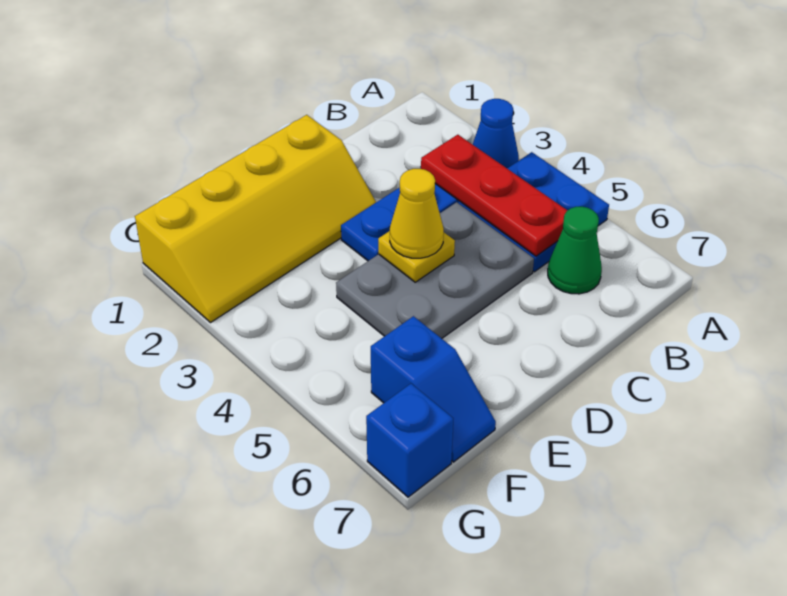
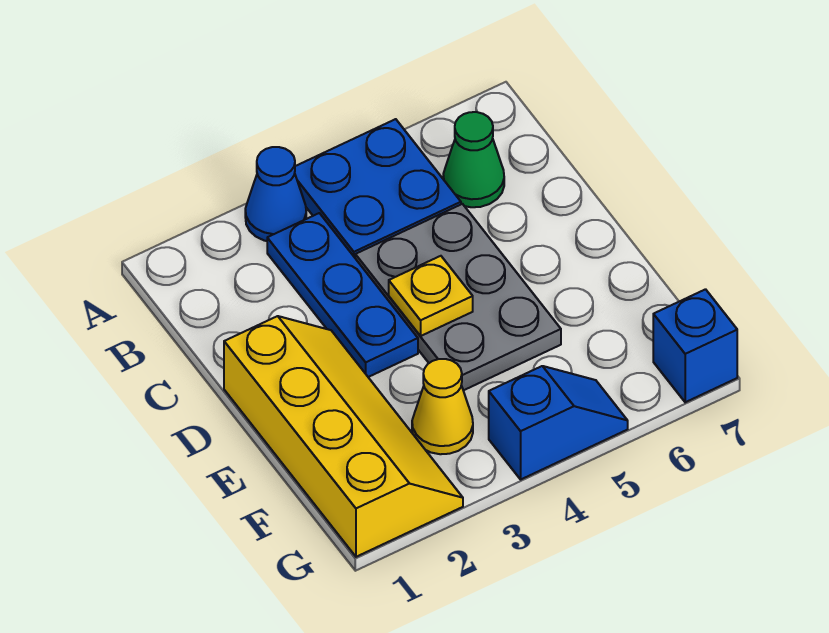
red plate B3:B5 level 2 -> none
yellow cone D4 level 3 -> yellow cone F3 level 1
blue slope F6:F7 level 1 top 6 -> blue slope G4:G5 level 1 top 4

